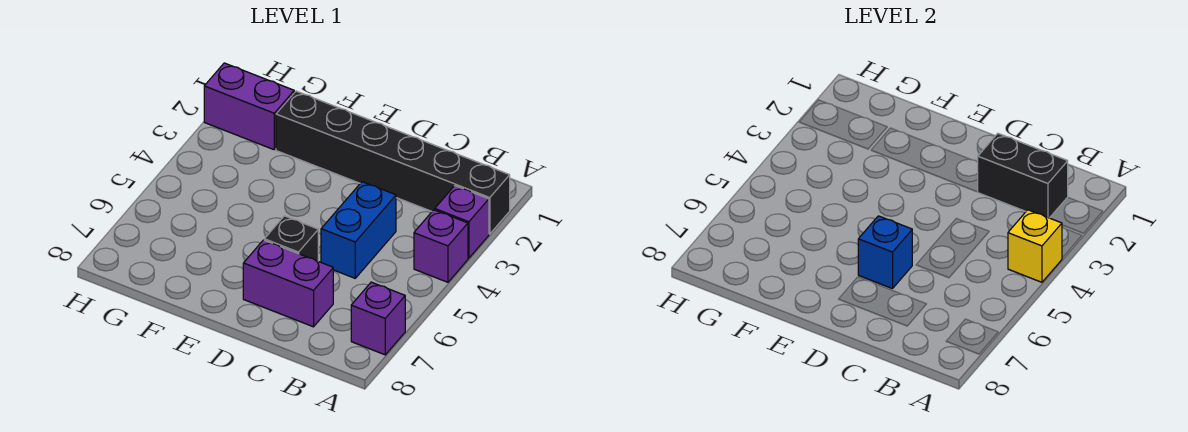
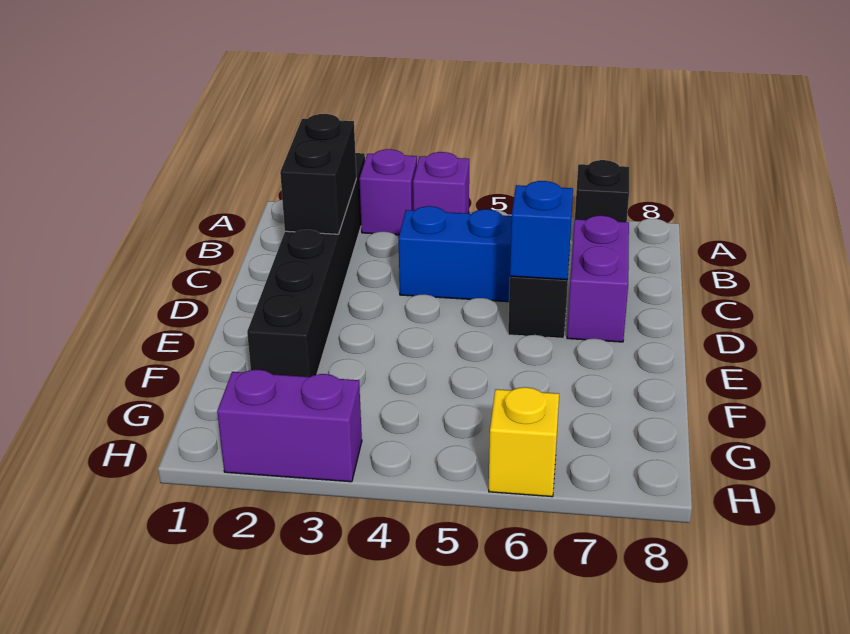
yellow brick A4 level 2 -> yellow brick H6 level 1
purple brick A7 level 1 -> black brick A7 level 1
purple brick G2:H2 level 1 -> purple brick H2:H3 level 1

